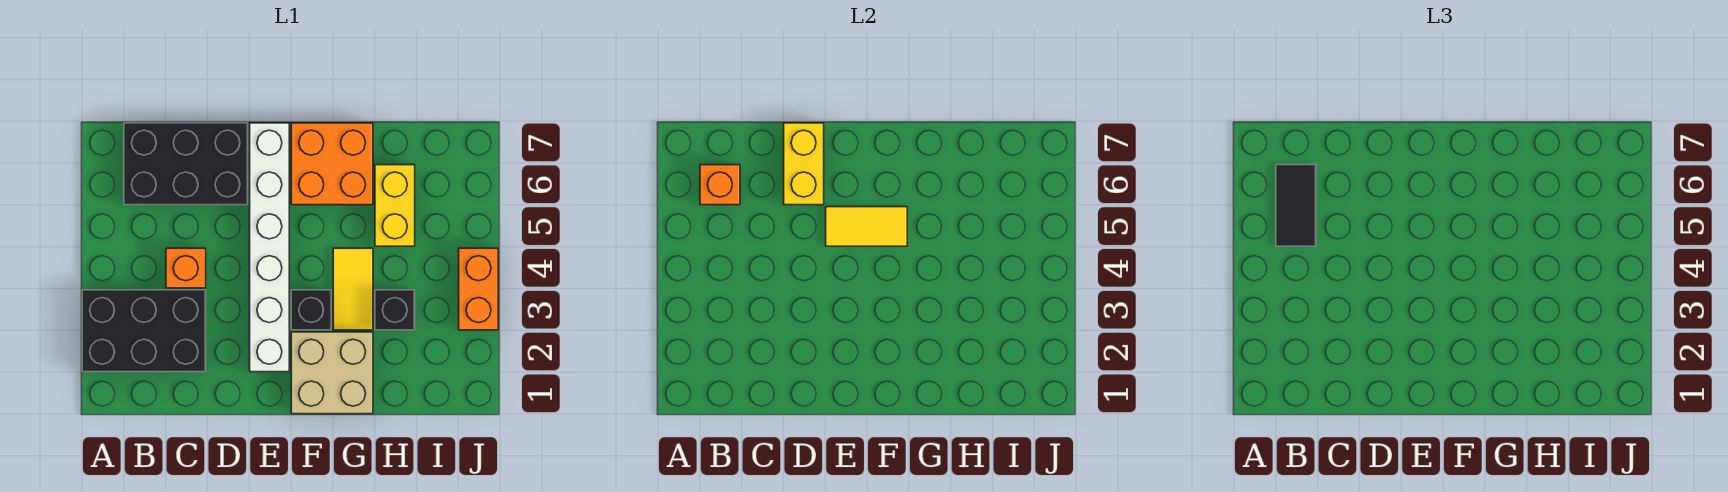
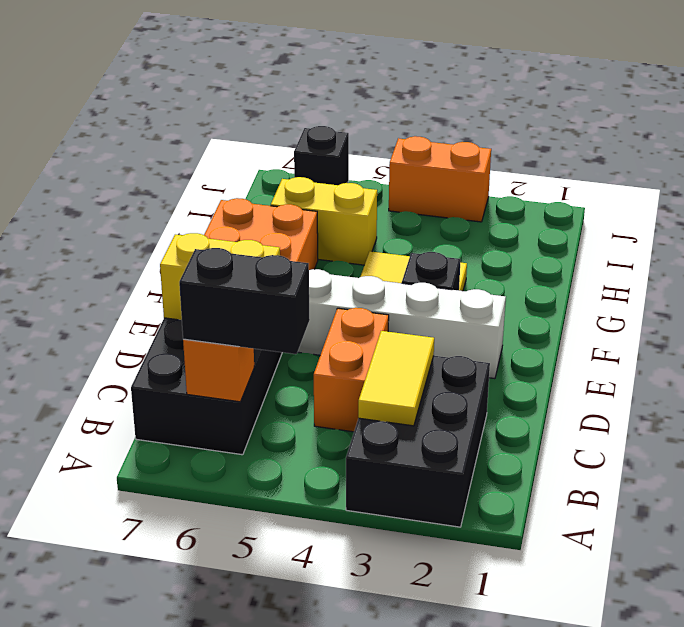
black tile B5:B6 level 3 -> black brick B5:B6 level 3
orange brick C4 level 1 -> orange brick C4:D4 level 1
yellow tile E5:F5 level 2 -> yellow tile B3:C3 level 2
tan brick F1:G2 level 1 -> none
black brick H3 level 1 -> black brick J6 level 1

